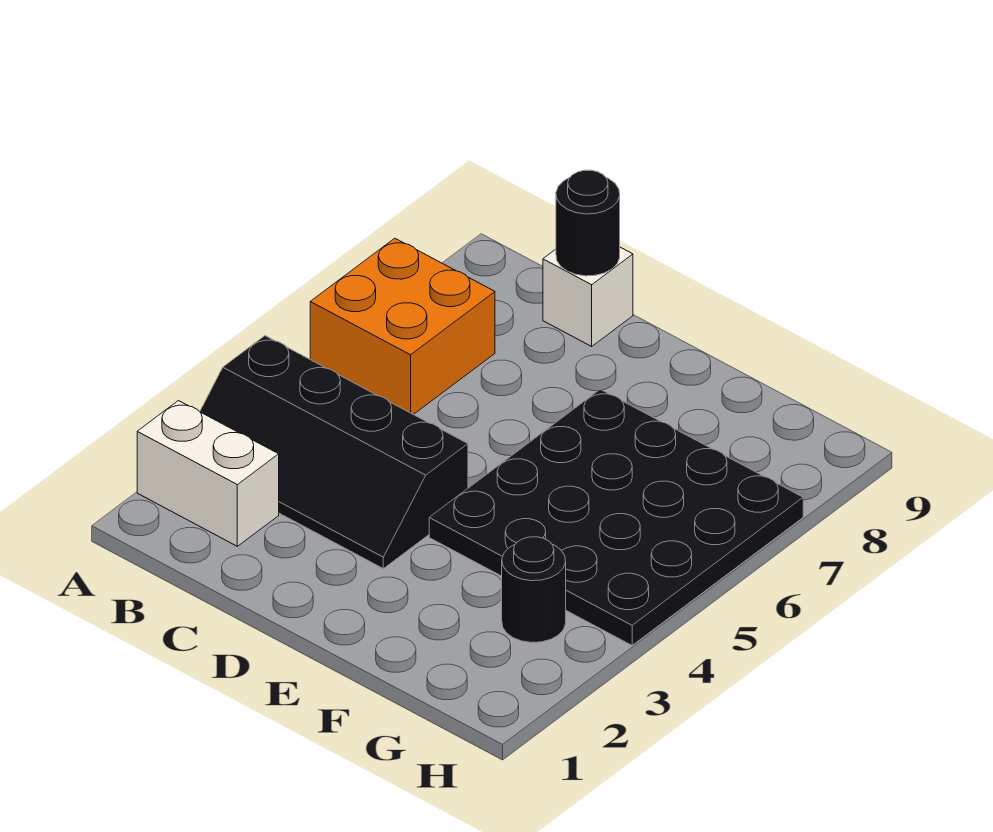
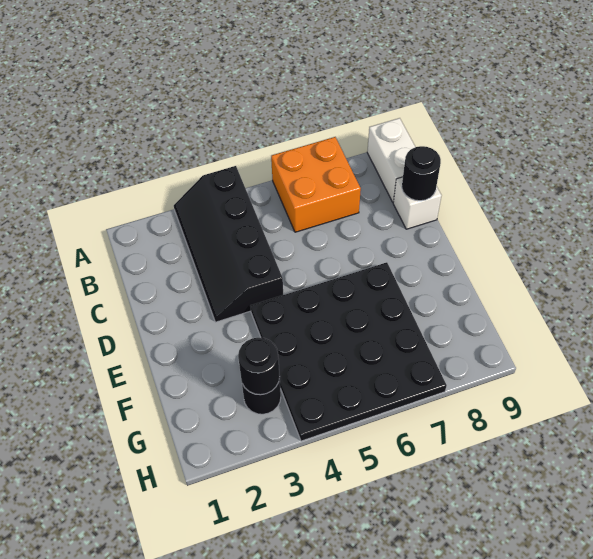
white brick A2:B2 level 1 -> white brick A9:B9 level 1
none -> black round brick G3 level 2

